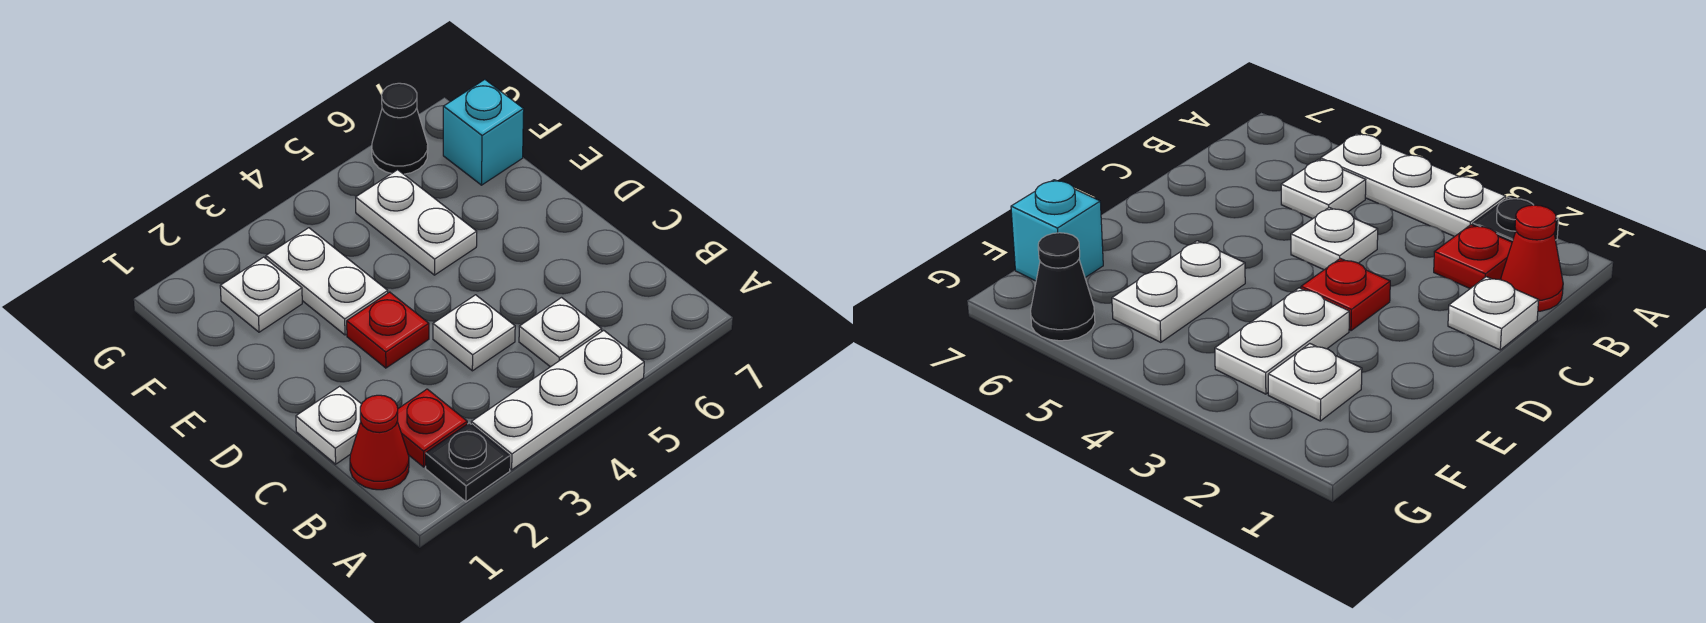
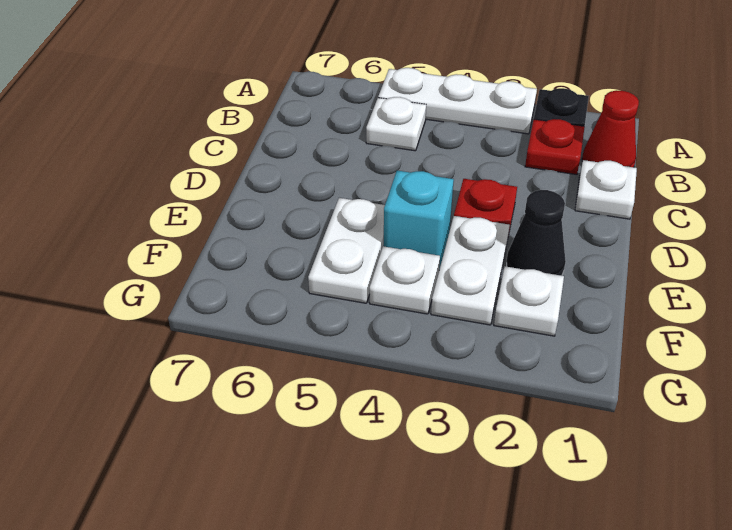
white plate C4 level 1 -> white plate F4 level 1
cyan brick F7 level 1 -> cyan brick E4 level 1
black cone G6 level 1 -> black cone E2 level 1

